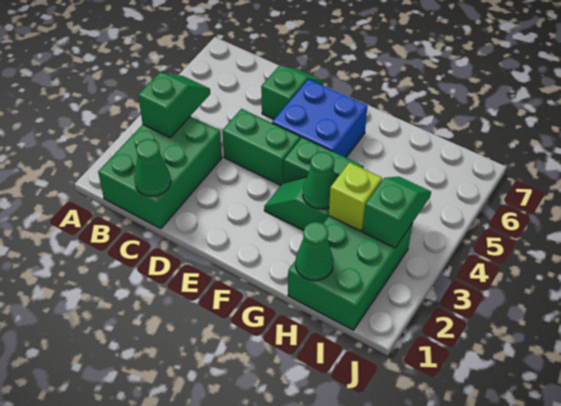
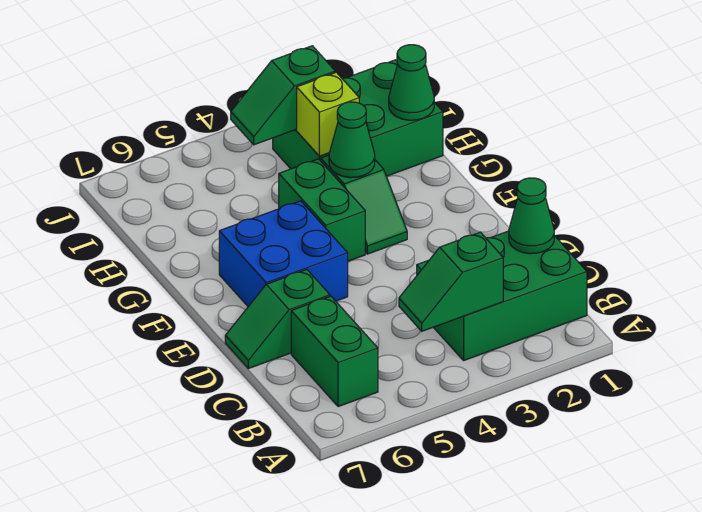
green brick D4:E4 level 1 -> green brick B6:C6 level 1

